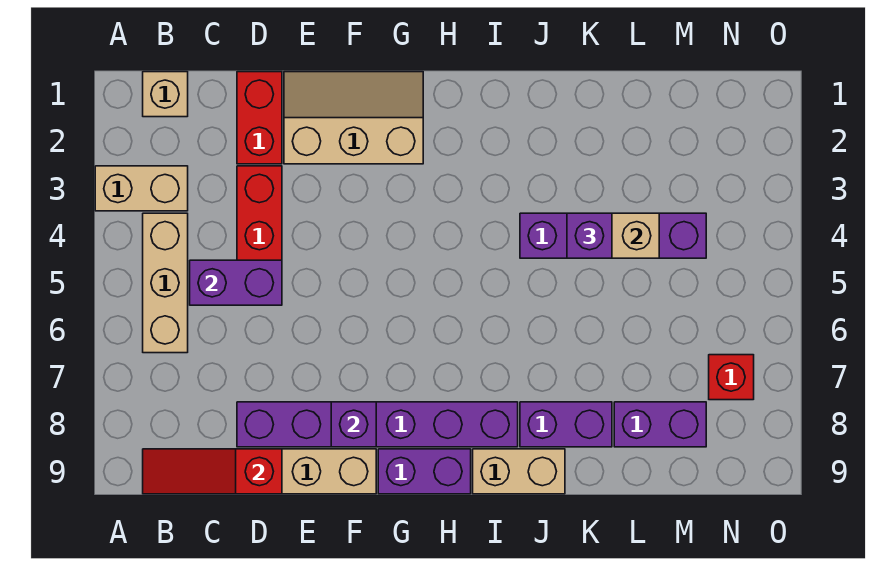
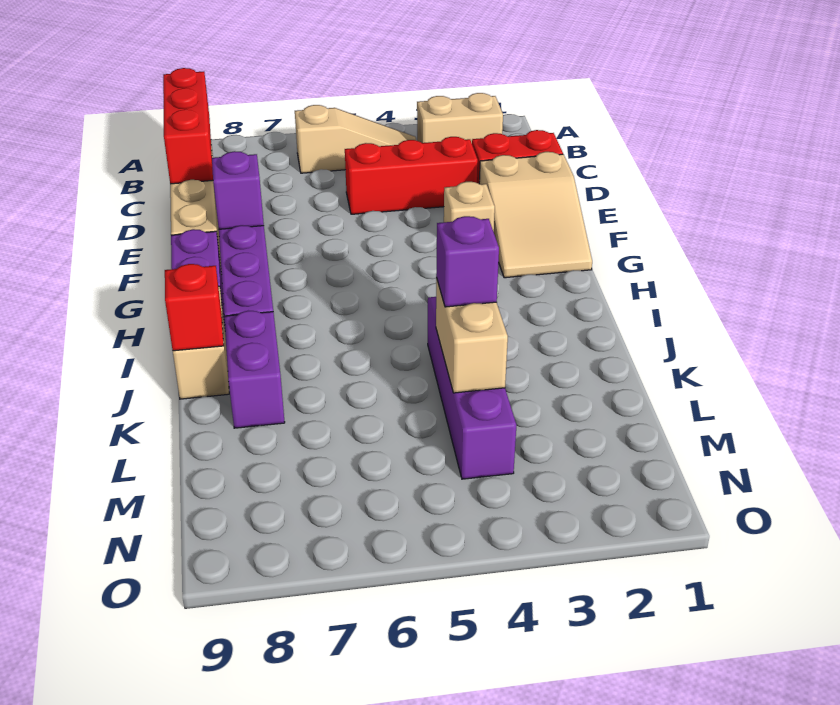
tan brick A3:B3 level 1 -> tan brick B2:B3 level 1
tan brick B1 level 1 -> tan brick F3 level 1
tan brick B4:B6 level 1 -> tan slope B4:B6 level 1 top 6
red slope B9:D9 level 2 top D -> red brick B9:D9 level 2
purple brick C5:D5 level 2 -> none
tan slope E1:G2 level 1 top 2 -> tan slope E1:G2 level 1 top E
purple brick L8:M8 level 1 -> none
red brick N7 level 1 -> red brick J9 level 2

